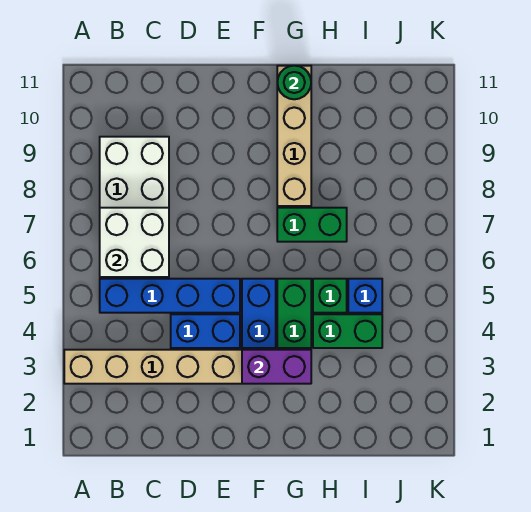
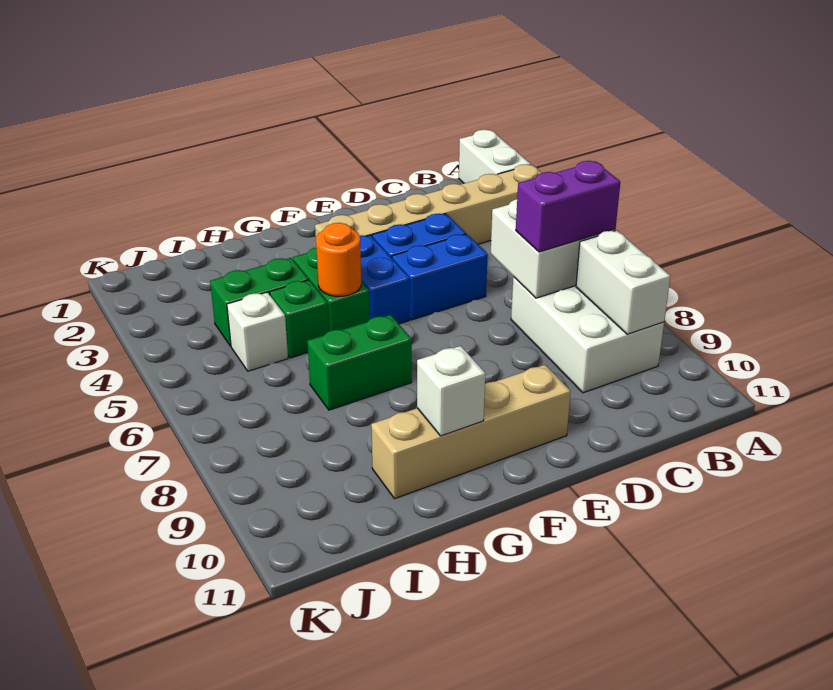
none -> white brick A1:A2 level 1
blue brick B5:E5 level 1 -> blue brick D5:E5 level 1
none -> white brick B8:B9 level 2
purple brick F3:G3 level 2 -> purple brick B7:C7 level 3
none -> orange round brick G5 level 2
tan brick G8:G11 level 1 -> tan brick E10:H10 level 1
none -> white brick G10 level 2
green round brick G11 level 2 -> none
blue brick I5 level 1 -> white brick I5 level 1

